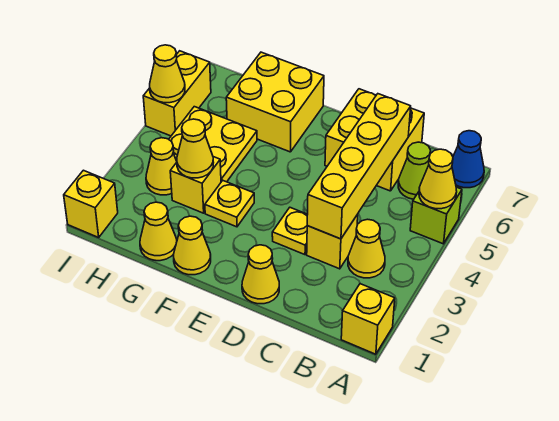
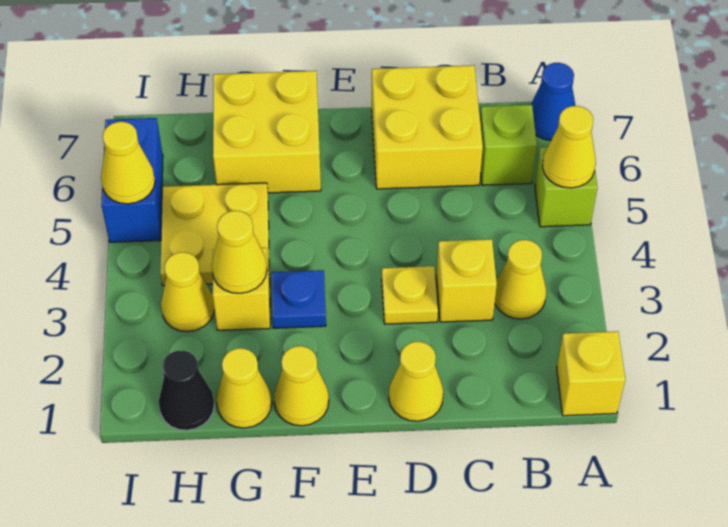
lime cone B6 level 1 -> lime brick B6 level 1
yellow brick C3:C6 level 2 -> none
yellow plate F3 level 1 -> blue plate F3 level 1
none -> black cone H1 level 1
yellow brick I1 level 1 -> none
yellow brick I5:I6 level 1 -> blue brick I5:I6 level 1

